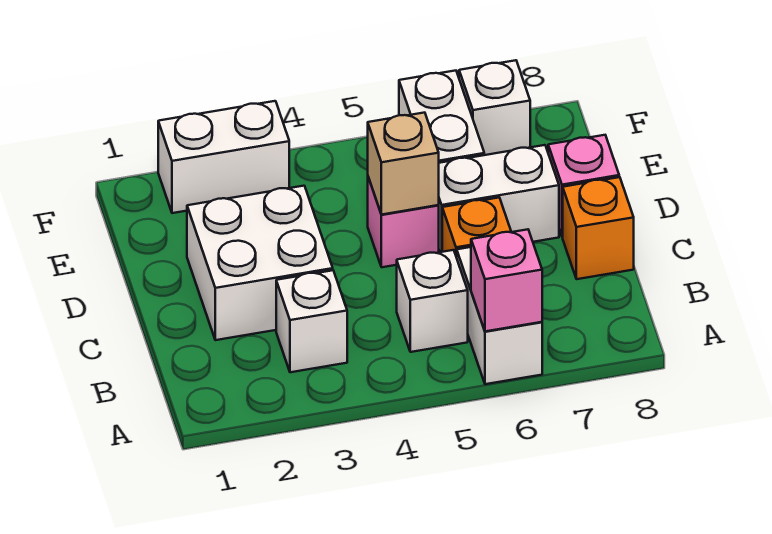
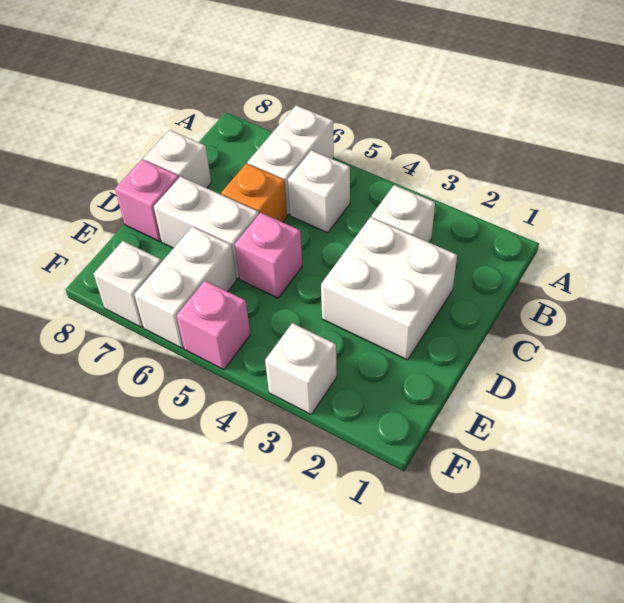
pink brick A6 level 2 -> pink brick F5 level 1
orange brick C8 level 1 -> white brick C8 level 1
tan brick D5 level 2 -> none
white brick F2:F3 level 1 -> white brick F3 level 1

